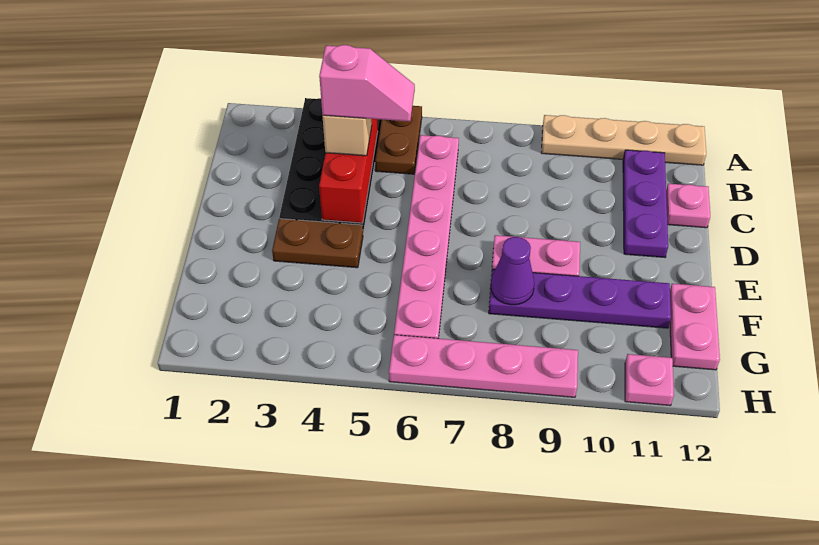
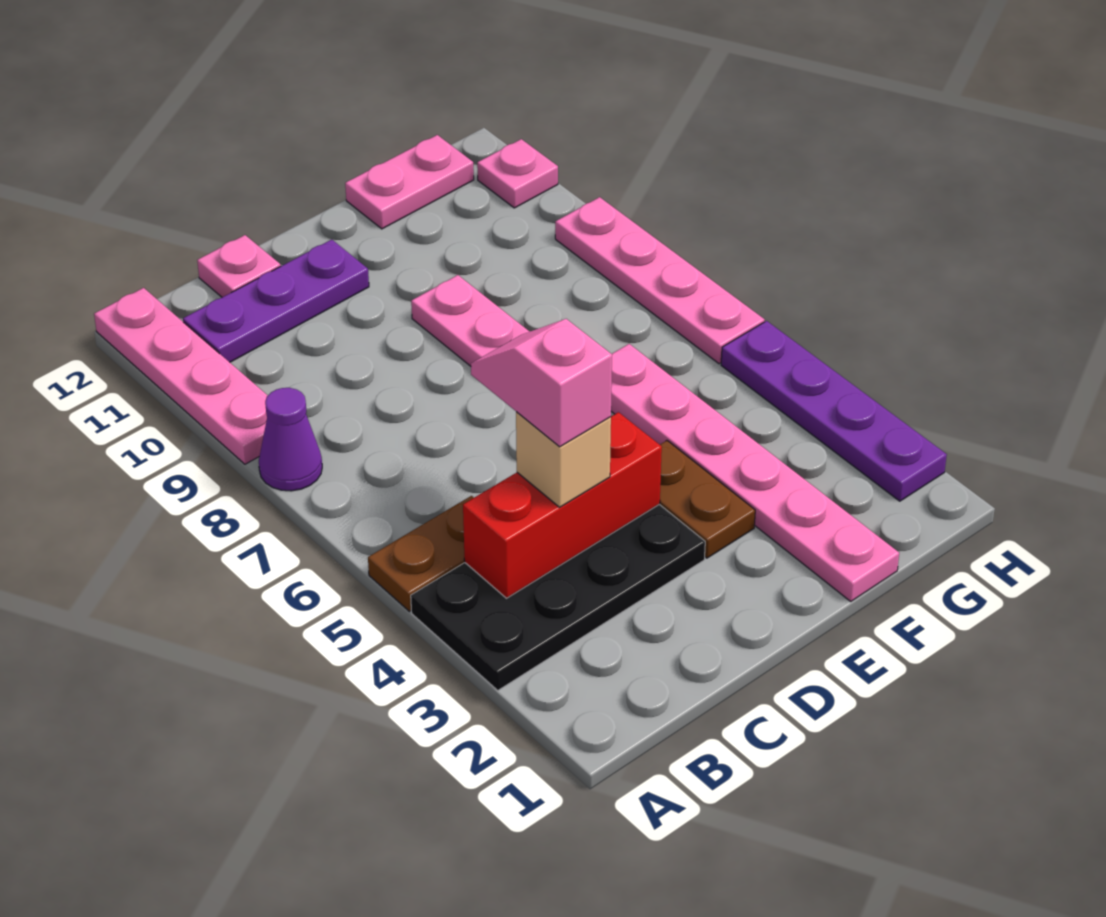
tan plate A9:A12 level 1 -> pink plate A9:A12 level 1
pink plate B6:G6 level 1 -> pink plate F1:F6 level 1
purple plate F8:F11 level 1 -> purple plate H2:H5 level 1
purple cone F8 level 2 -> purple cone A8 level 1

